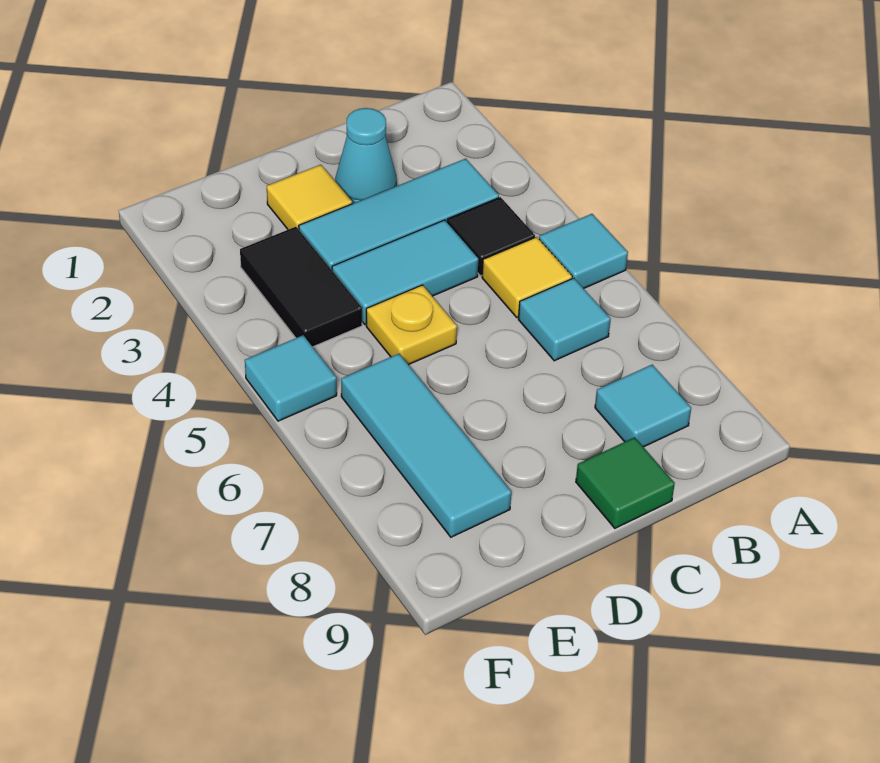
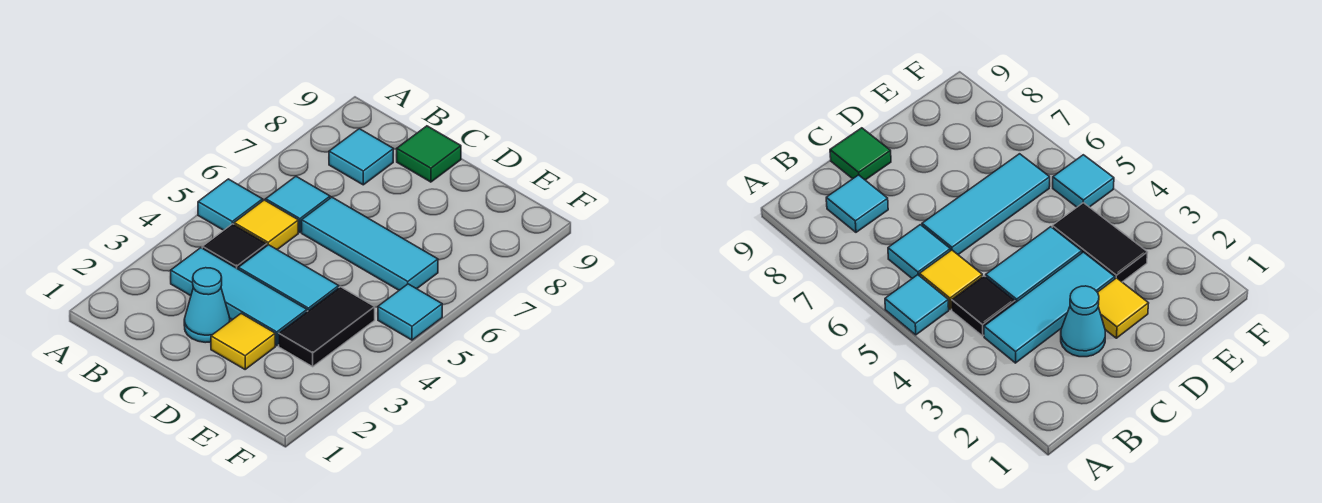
yellow plate D5 level 1 -> none
cyan tile E6:E8 level 1 -> cyan tile C6:E6 level 1

